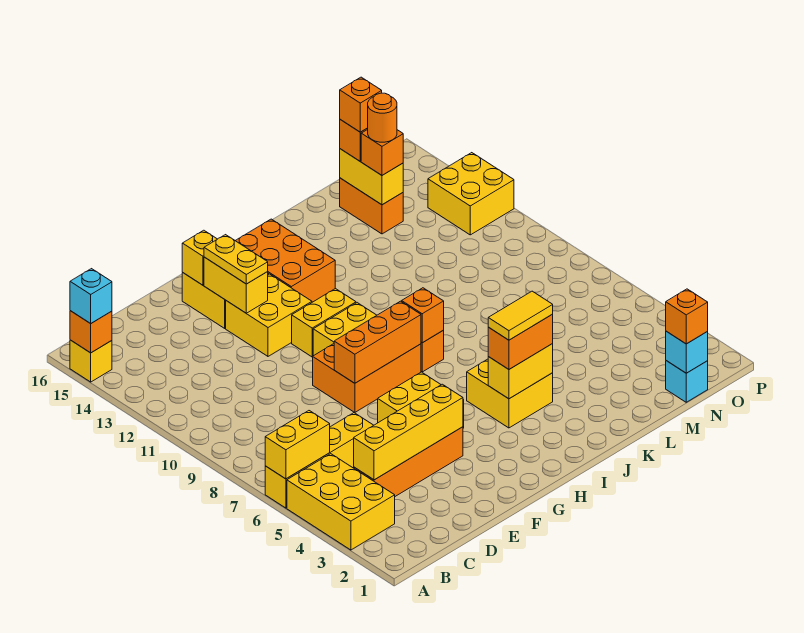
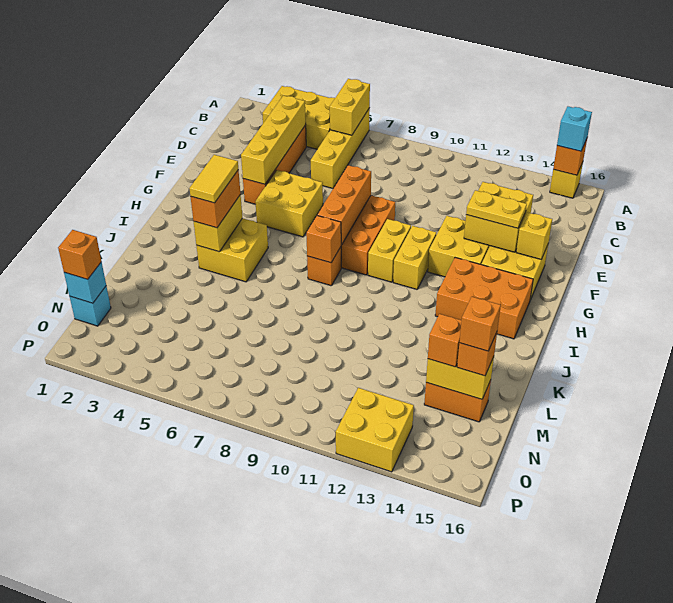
yellow brick F13:F14 level 2 -> yellow brick E13:F14 level 2
orange round brick M14 level 4 -> none

